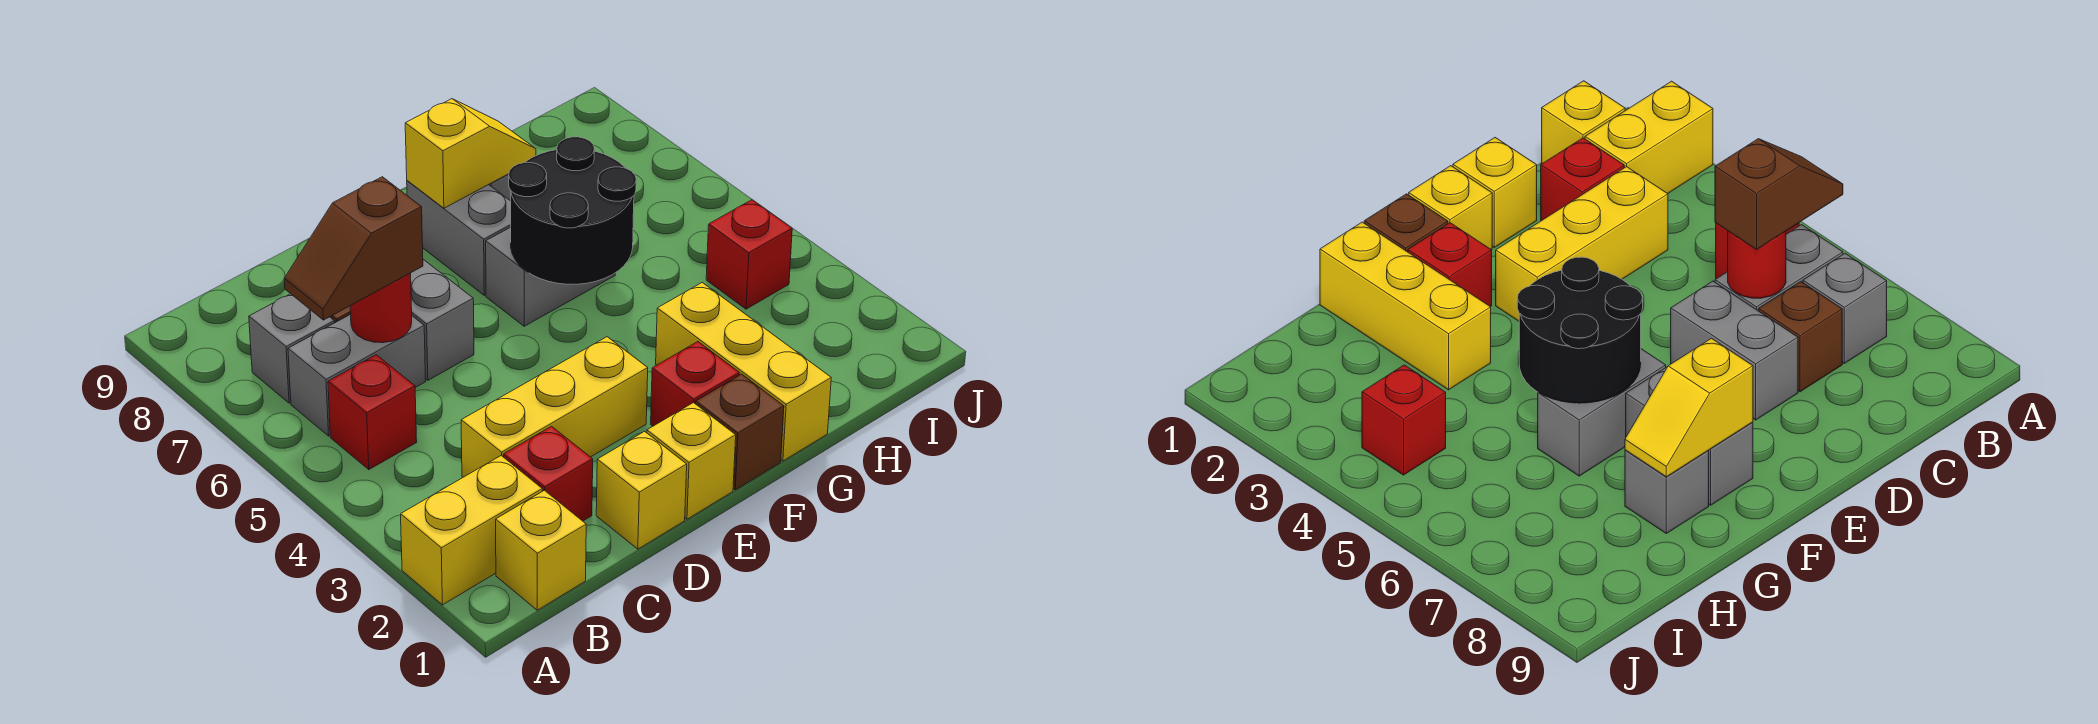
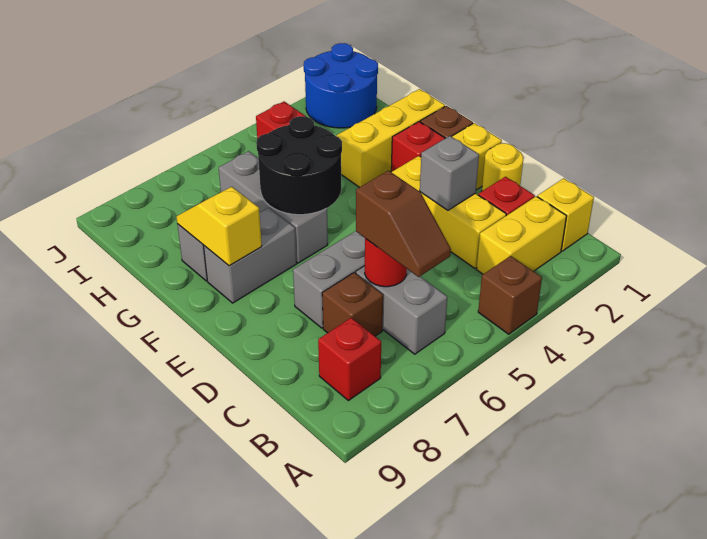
yellow brick A2:B2 level 1 -> yellow brick B2:B3 level 1
none -> brown brick A4 level 1
red brick B5 level 1 -> red brick B8 level 1
grey brick B7 level 1 -> grey brick D3 level 2
yellow brick D1 level 1 -> yellow round brick D1 level 1
grey brick F6:G6 level 1 -> grey brick F6:H6 level 1
none -> blue round brick I1:J2 level 1

